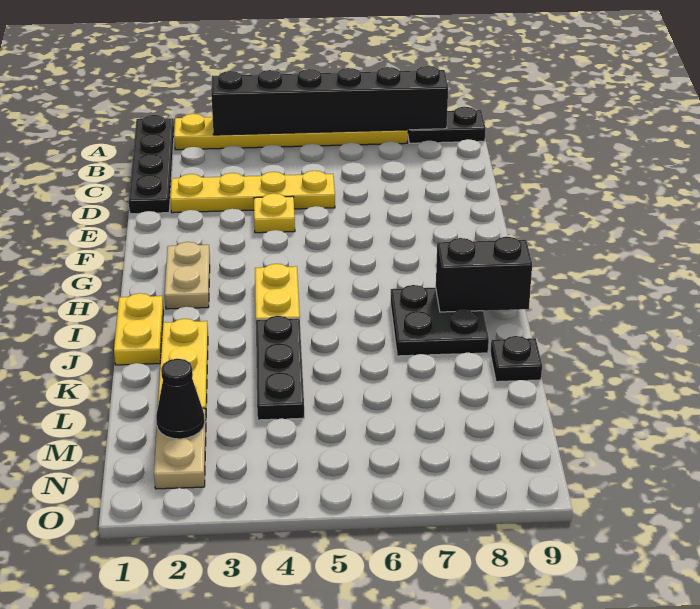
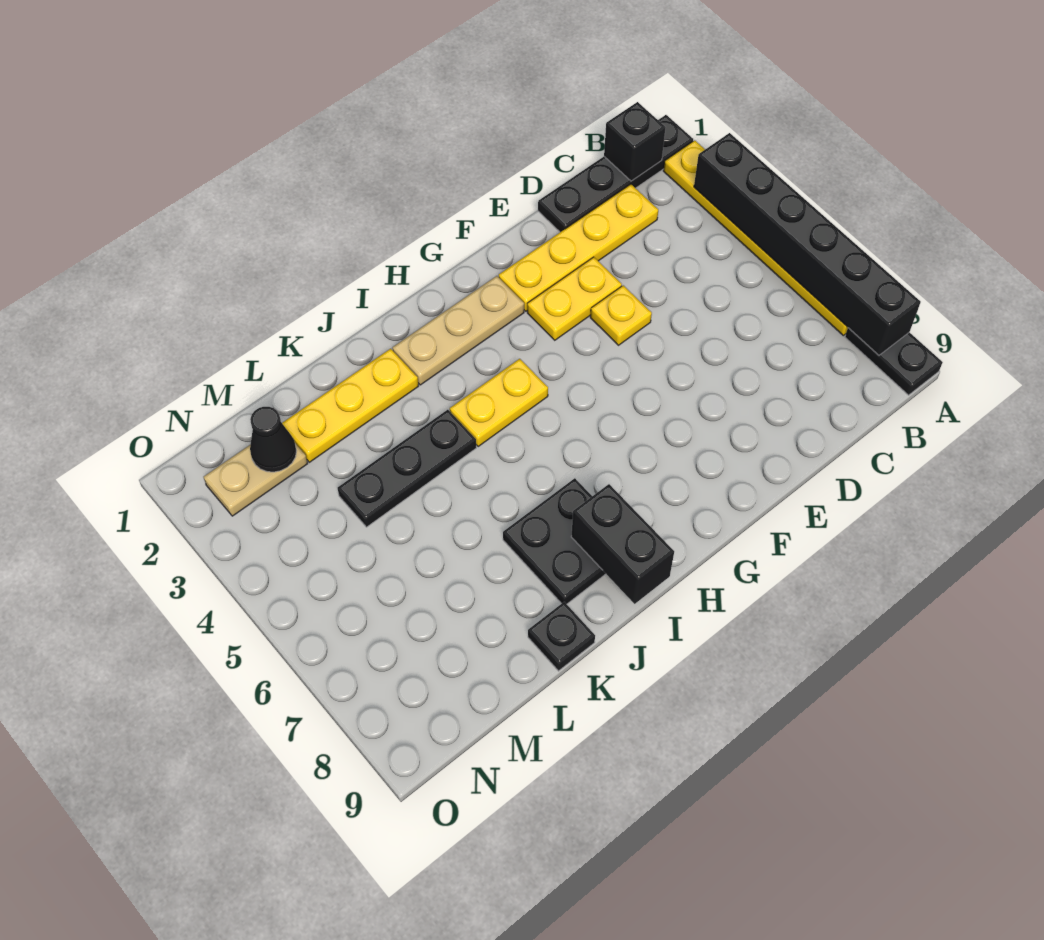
none -> black brick B1 level 2
yellow plate D2:D5 level 1 -> yellow plate C2:F2 level 1
tan plate G2:H2 level 1 -> tan plate G2:I2 level 1
yellow plate I1:J1 level 1 -> yellow plate E3:F3 level 1

